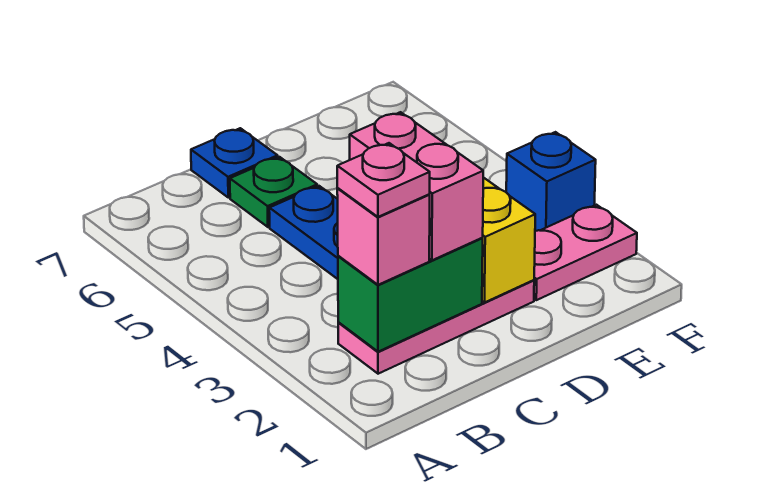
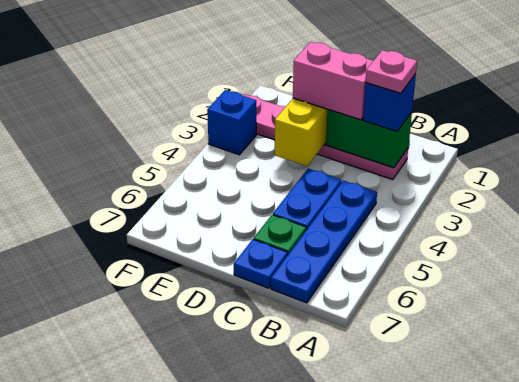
pink brick B2 level 3 -> blue brick B2 level 3
none -> blue plate B4:B7 level 1
pink brick C2:C3 level 3 -> pink brick C2:D2 level 3

